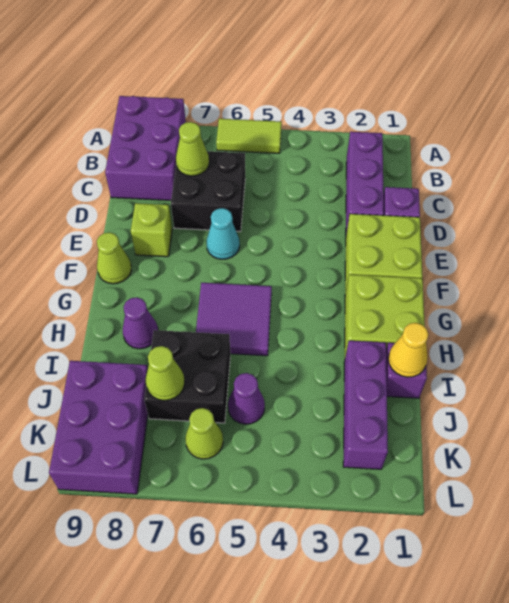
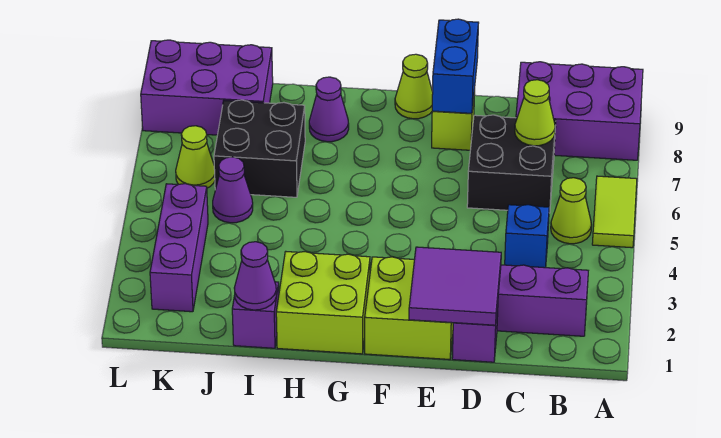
none -> blue brick C4 level 1
cyan cone E6 level 1 -> none
none -> blue brick E8:E9 level 2
purple tile G5:H6 level 1 -> purple tile D1:E2 level 2
yellow cone I1 level 2 -> purple cone I1 level 2
purple brick I2:K2 level 1 -> purple brick K2:K4 level 1
lime cone J7 level 2 -> lime cone B5 level 1

